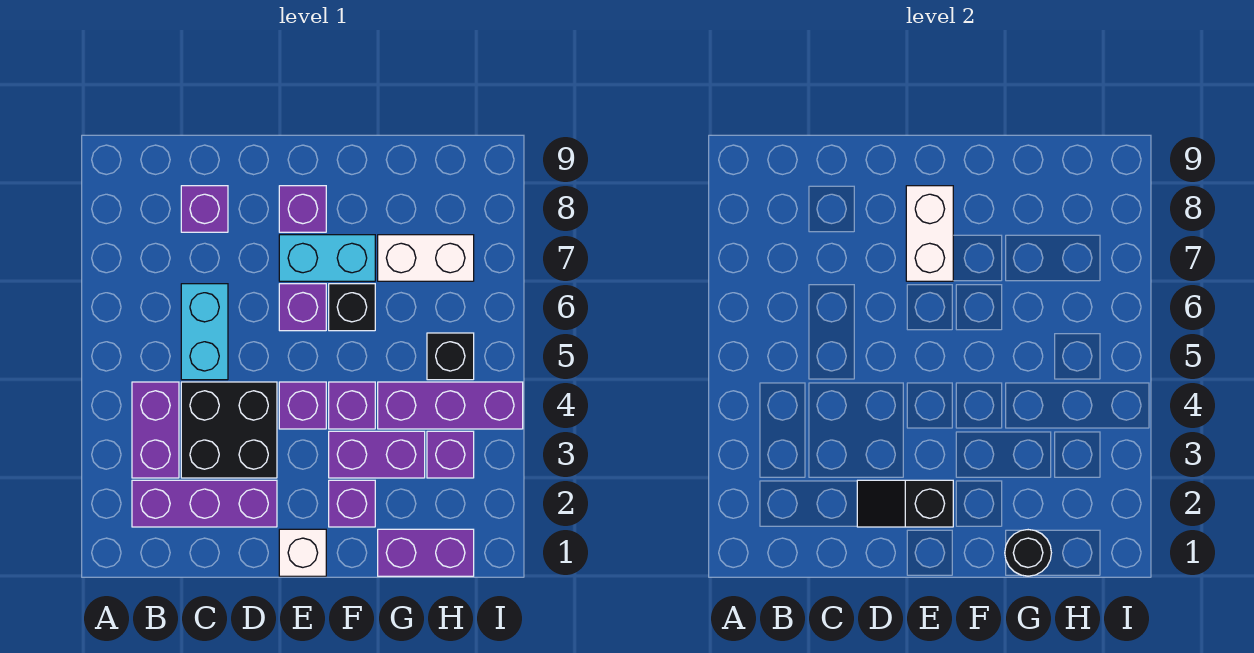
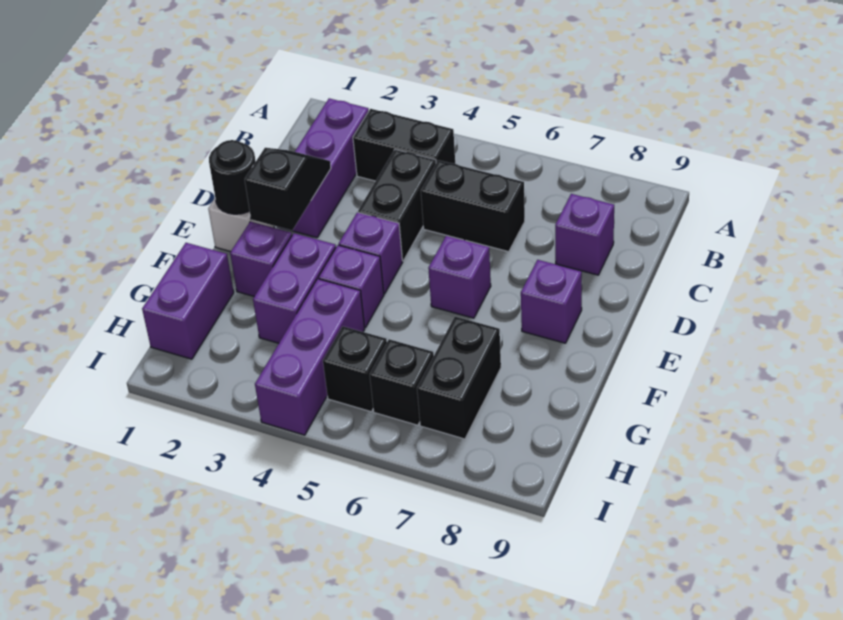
purple brick B3:B4 level 1 -> black brick B3:B4 level 1
black brick C3:D4 level 1 -> black brick C4:D4 level 1
cyan brick C5:C6 level 1 -> black brick C5:C6 level 1
cyan brick E7:F7 level 1 -> none
white brick E7:E8 level 2 -> none
black brick F6 level 1 -> black brick H6 level 1
black round brick G1 level 2 -> black round brick E1 level 2
white brick G7:H7 level 1 -> black brick G7:H7 level 1
purple brick H3 level 1 -> none

